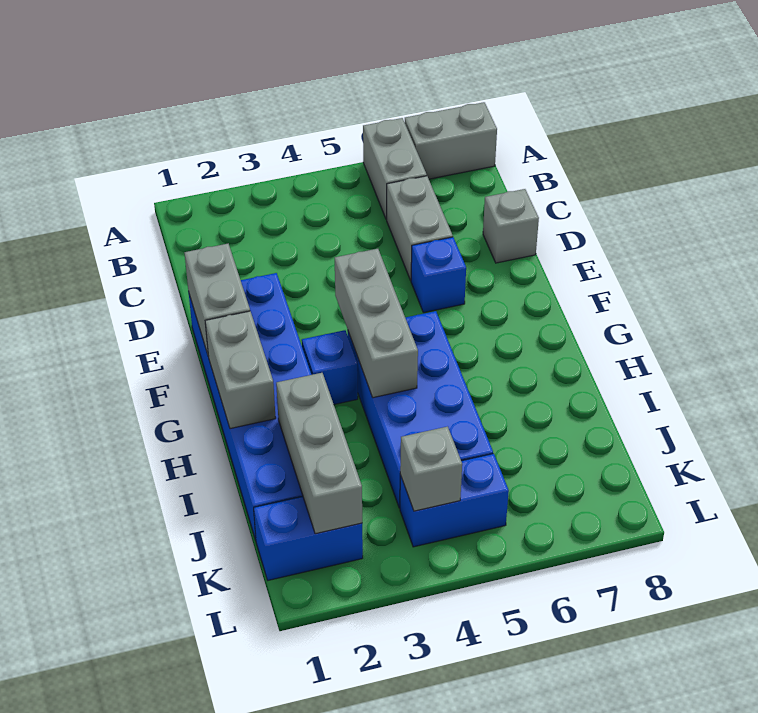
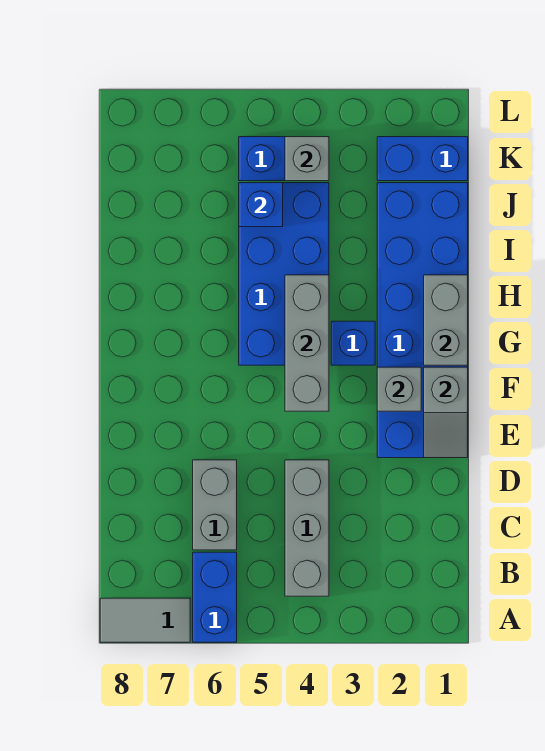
grey brick A6:B6 level 1 -> blue brick A6:B6 level 1
grey brick A7:A8 level 1 -> grey tile A7:A8 level 1
grey brick D8 level 1 -> grey brick F2 level 2
grey brick E1:F1 level 2 -> grey slope E1:F1 level 2 top F
blue brick E6 level 1 -> blue brick J5 level 2
grey brick I2:K2 level 2 -> grey brick B4:D4 level 1

